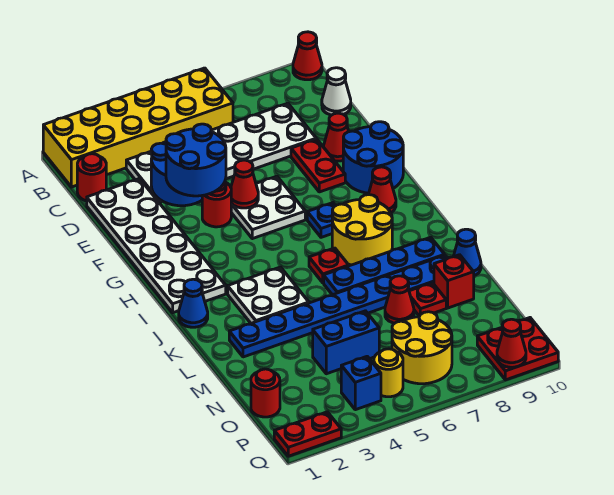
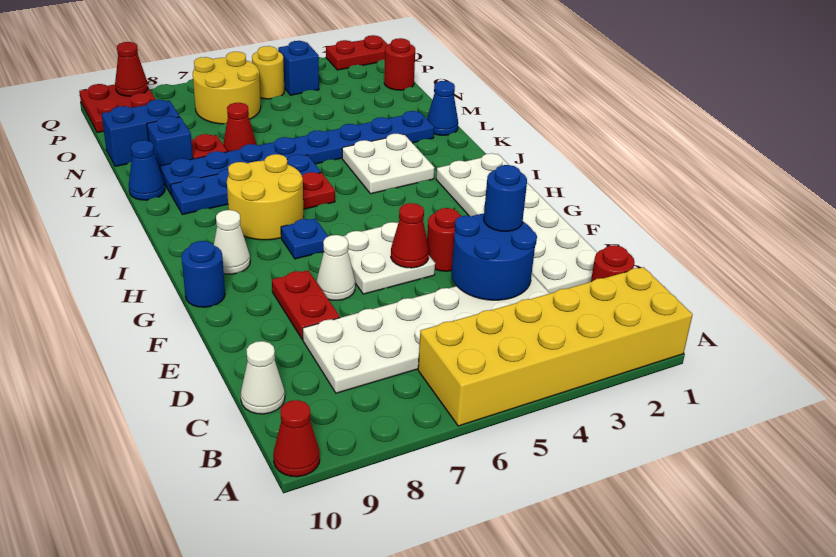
blue round brick E3:F4 level 3 -> blue round brick E3 level 3
red cone E9 level 1 -> none
none -> white cone F7 level 1
blue round brick F9:G10 level 1 -> blue round brick G10 level 1
red cone H9 level 1 -> white cone H9 level 1
blue cone J1 level 1 -> blue cone L1 level 1
red brick M9 level 1 -> blue brick M9 level 1
blue brick N4:N5 level 1 -> blue brick N9:N10 level 1

